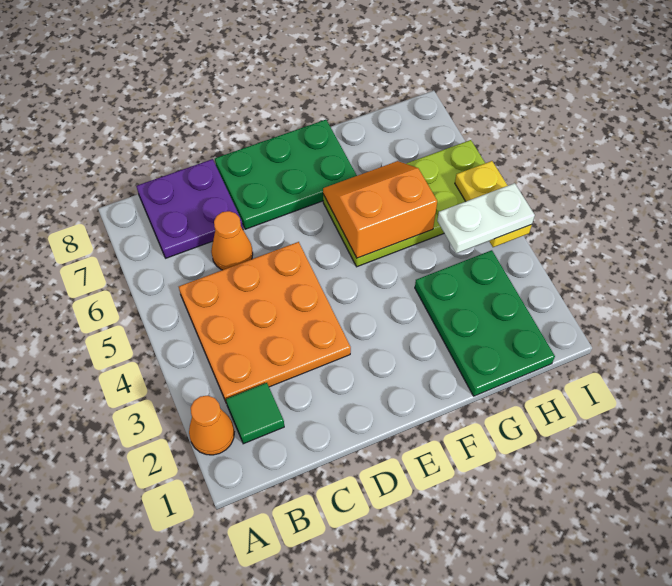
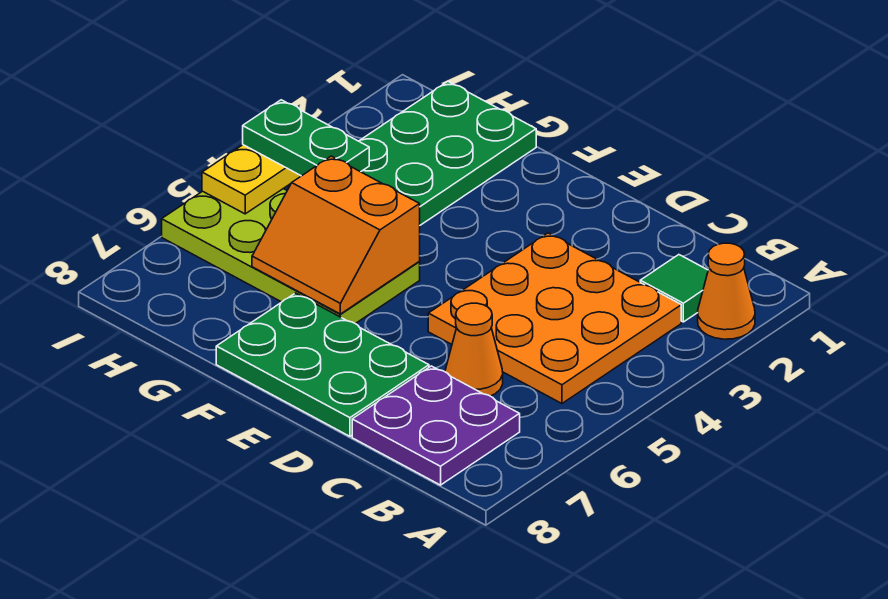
white plate H4:I4 level 3 -> green plate H4:I4 level 3

